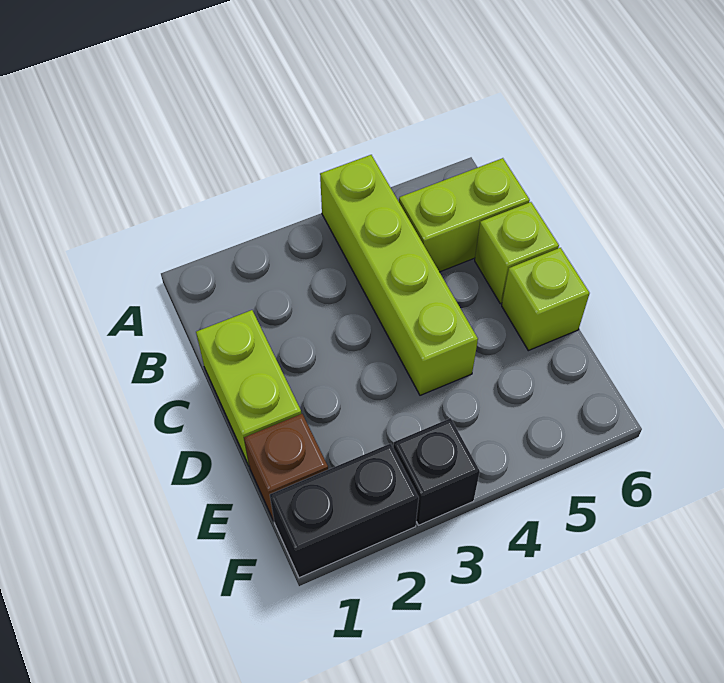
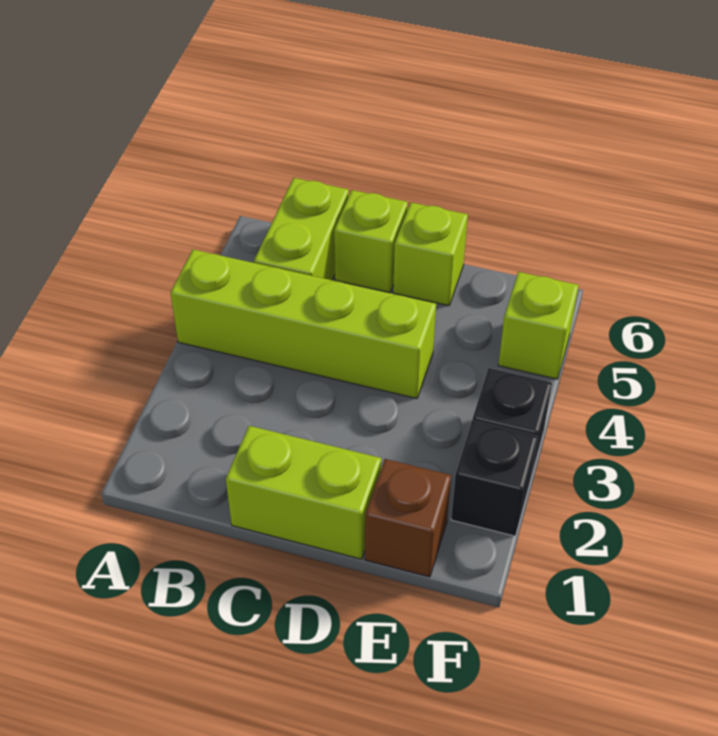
black brick F1:F2 level 1 -> black brick F2 level 1
none -> lime brick F5 level 1

